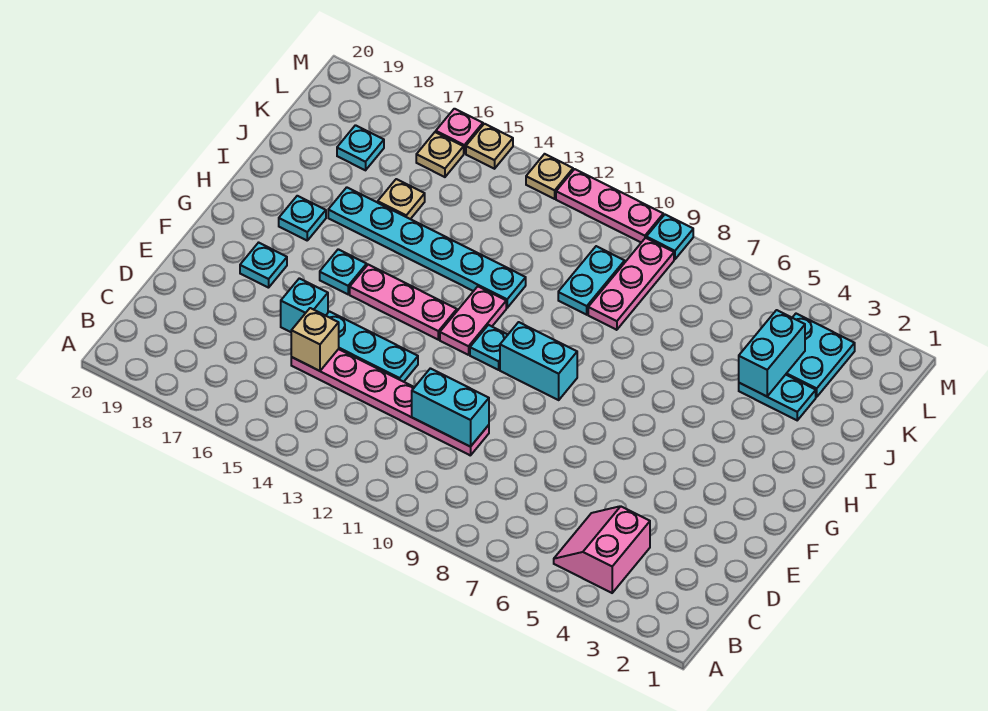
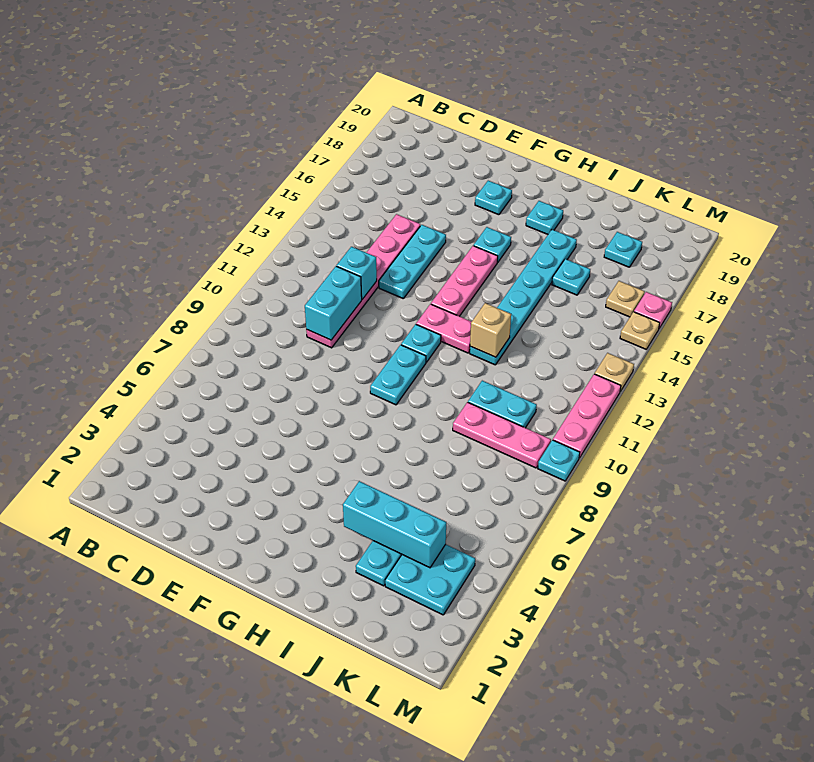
pink slope B4:C5 level 1 top 4 -> none
tan brick D15 level 2 -> tan brick I12 level 2
cyan brick E16 level 1 -> cyan brick D12 level 2
cyan brick G9:G10 level 1 -> cyan plate G9:G10 level 1
cyan brick J4:K4 level 2 -> cyan brick I4:K4 level 2
tan plate J16 level 1 -> cyan plate J16 level 1

